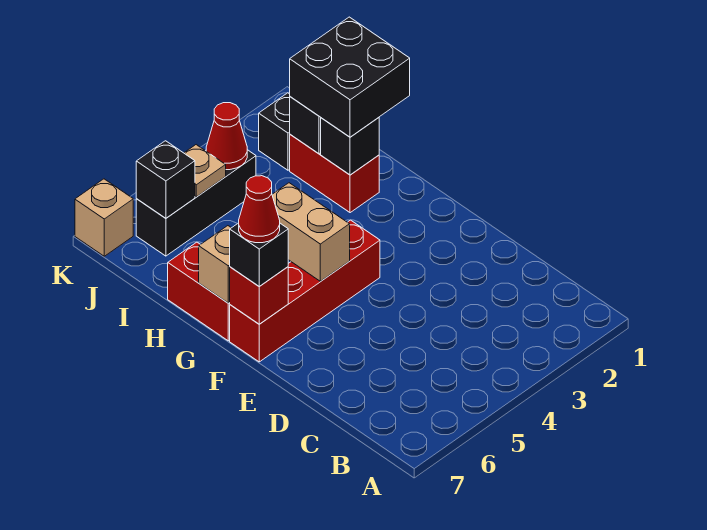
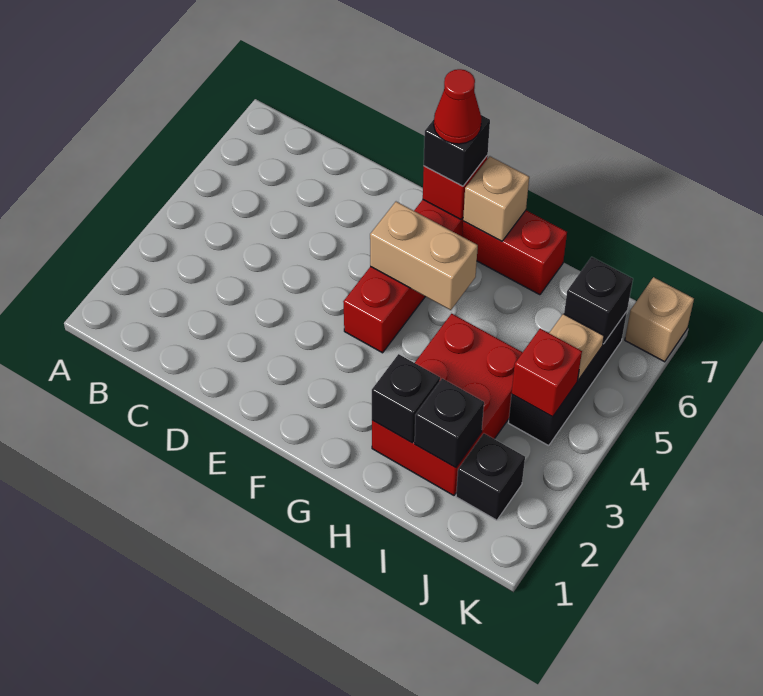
black brick H1:I2 level 3 -> none
red brick H2:I2 level 1 -> red brick H2:I4 level 1
red cone J4 level 2 -> red brick J4 level 2

